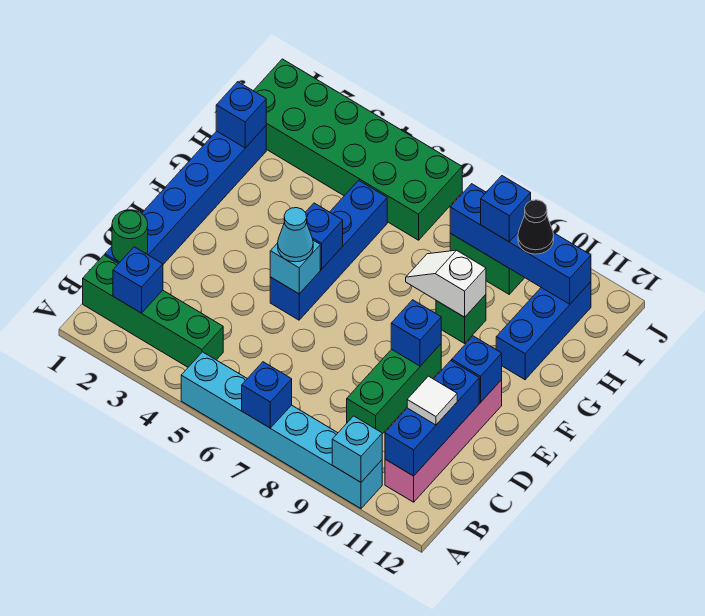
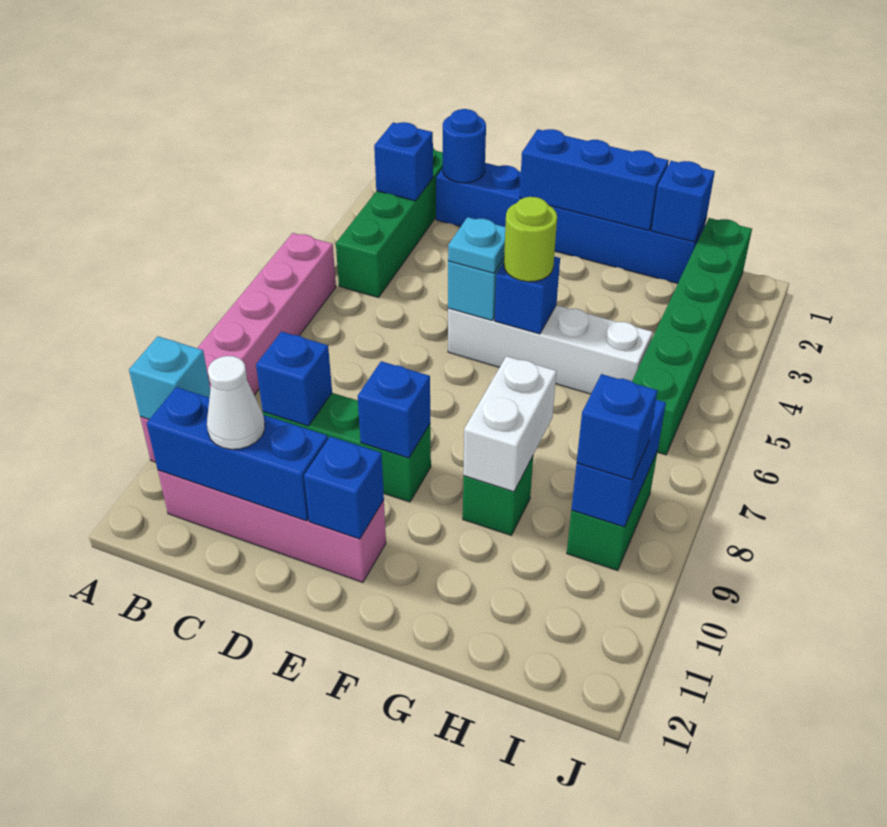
cyan brick A5:A10 level 1 -> pink brick A5:A10 level 1
blue brick A7 level 2 -> blue brick C9 level 2
green round brick C1 level 2 -> blue round brick C1 level 2
white tile C11 level 3 -> white cone C11 level 3
blue brick E5:H5 level 1 -> white brick E5:H5 level 1
cyan cone E5 level 3 -> cyan plate E5 level 3
none -> lime round brick F5 level 3
white slope G8:G9 level 2 top 9 -> white brick G8:G9 level 2
blue brick G11:I11 level 1 -> blue brick E1:G1 level 2
green brick I1:J6 level 1 -> green brick I1:I6 level 1
blue brick I8:I11 level 2 -> blue brick I8:I9 level 2
black cone I10 level 3 -> none

